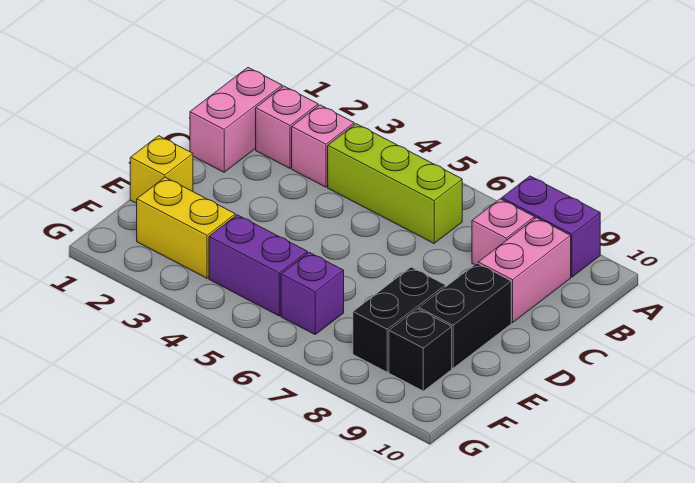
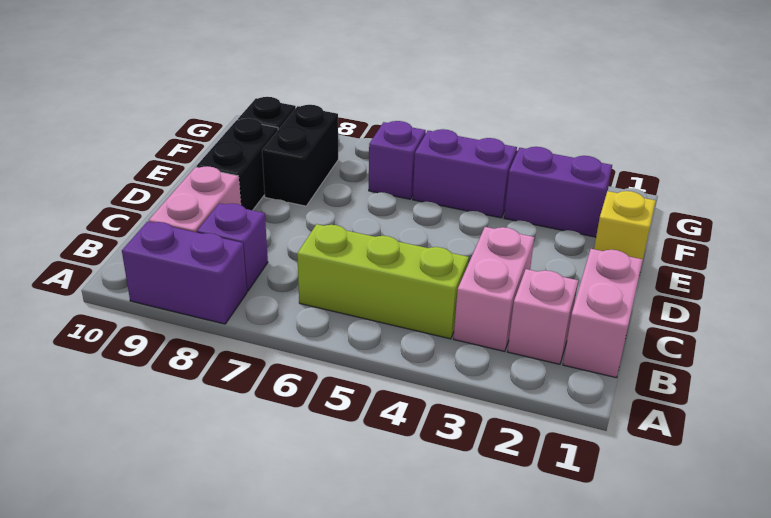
pink brick B3 level 1 -> pink brick B3:C3 level 1
pink brick B8 level 1 -> purple brick B8 level 1
yellow brick F2:F3 level 1 -> purple brick F2:F3 level 1

